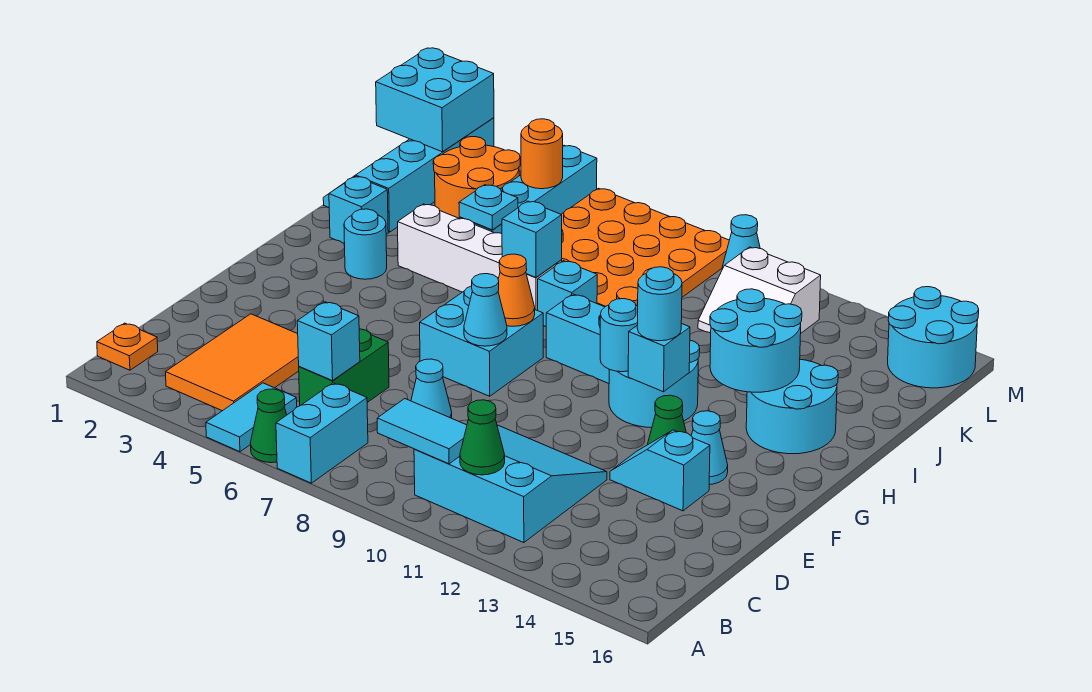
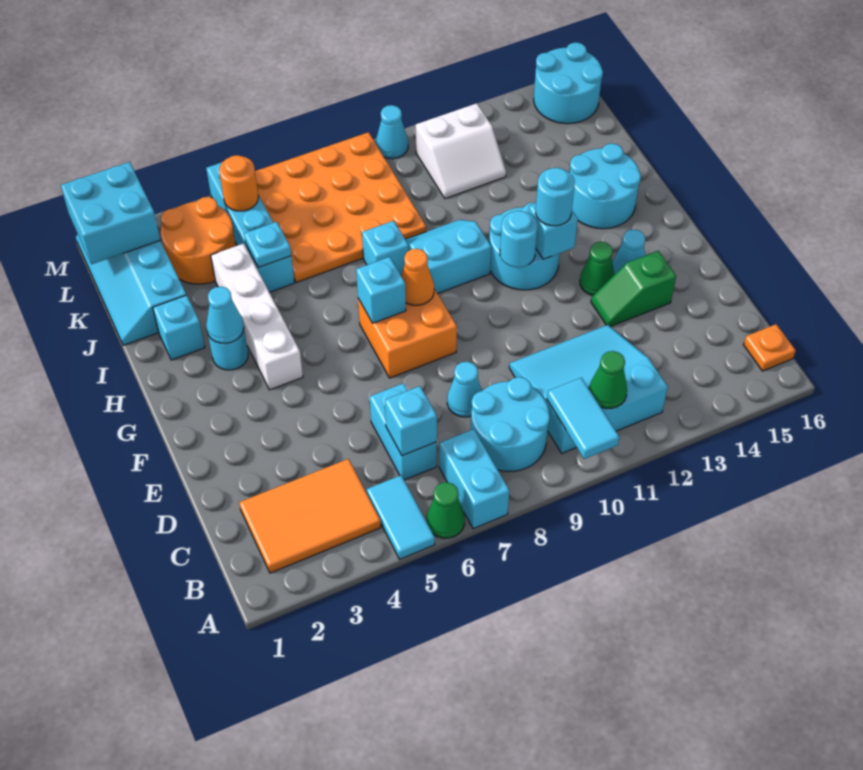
orange plate B1 level 1 -> orange plate B16 level 1
orange tile B3:D4 level 1 -> orange tile B2:C4 level 1
cyan tile B9:B10 level 2 -> cyan tile A10:B10 level 2
green brick C6:D6 level 1 -> cyan brick C6:D6 level 1
cyan slope E13:E14 level 1 top 14 -> green slope E13:E14 level 1 top 14
cyan brick F7:G8 level 1 -> orange brick F7:G8 level 1
cyan cone F8 level 2 -> cyan cone H3 level 2
cyan round brick H13:I14 level 2 -> cyan round brick B8:C9 level 1
white brick I4:I7 level 1 -> white brick G4:J4 level 1
cyan brick I7 level 2 -> cyan brick G7 level 2

